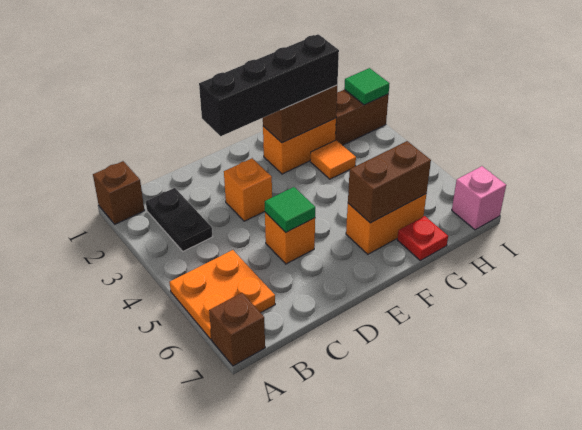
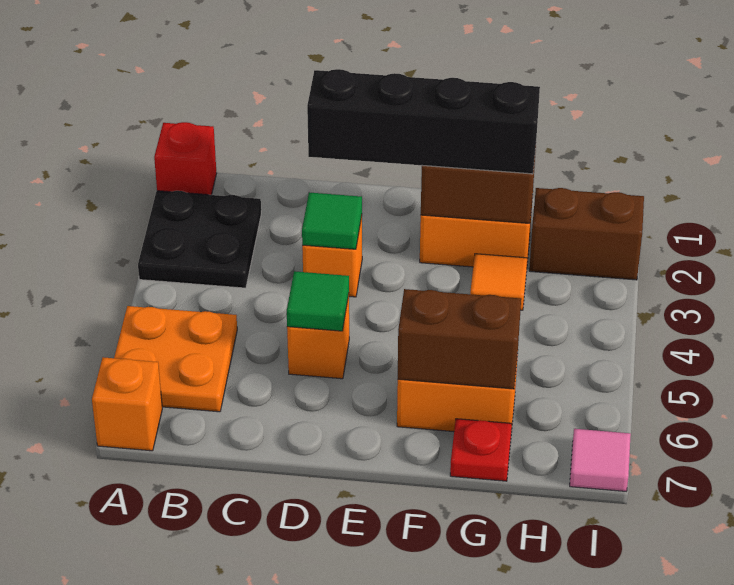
brown brick A1 level 1 -> red brick A1 level 1
brown brick A7 level 1 -> orange brick A7 level 1
black plate B2:B3 level 1 -> black plate A2:B3 level 1
green tile I2 level 2 -> green tile D3 level 2
pink brick I7 level 1 -> pink tile I7 level 1

